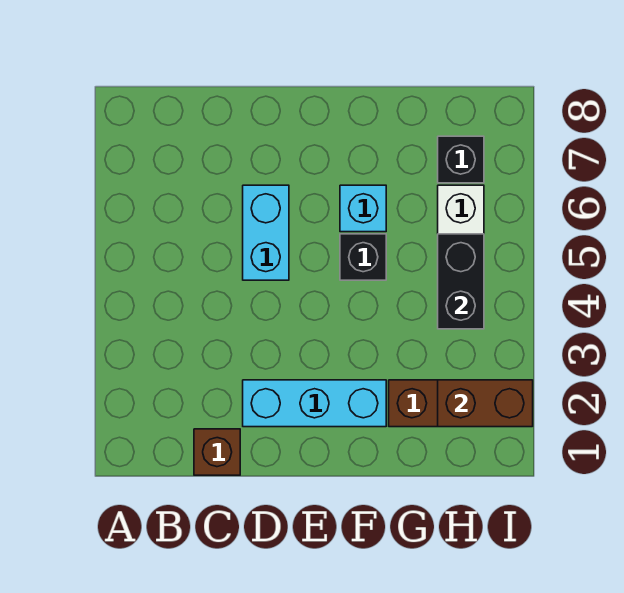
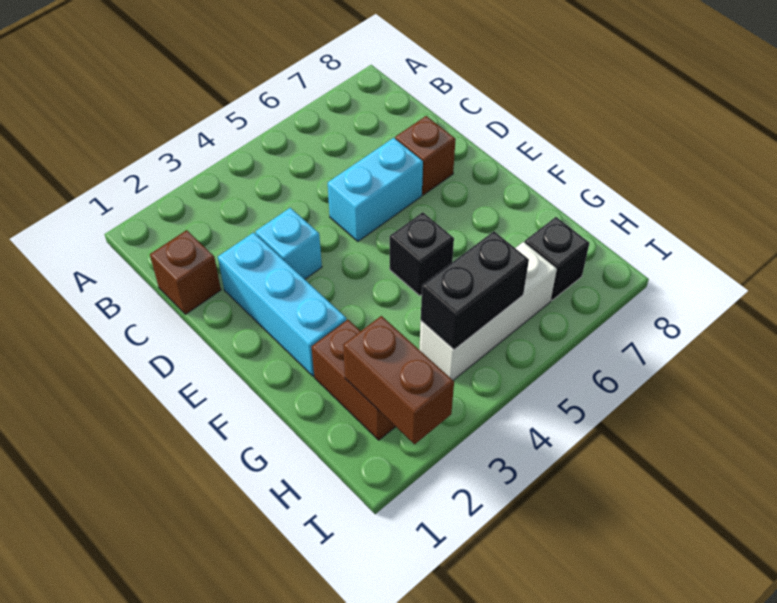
none -> brown brick D7 level 1
cyan brick F6 level 1 -> cyan brick D3 level 1

